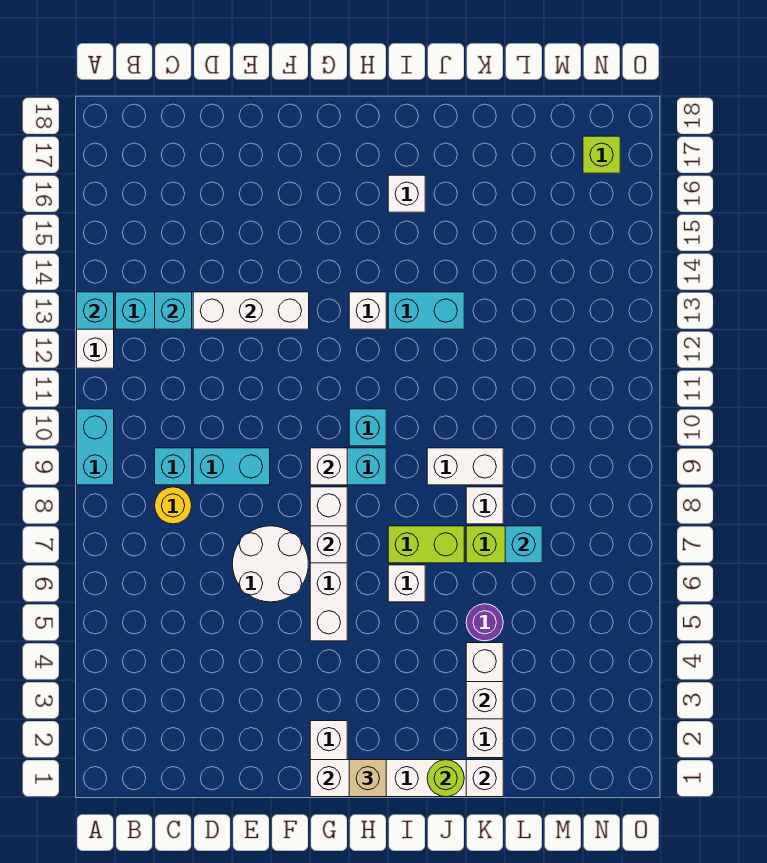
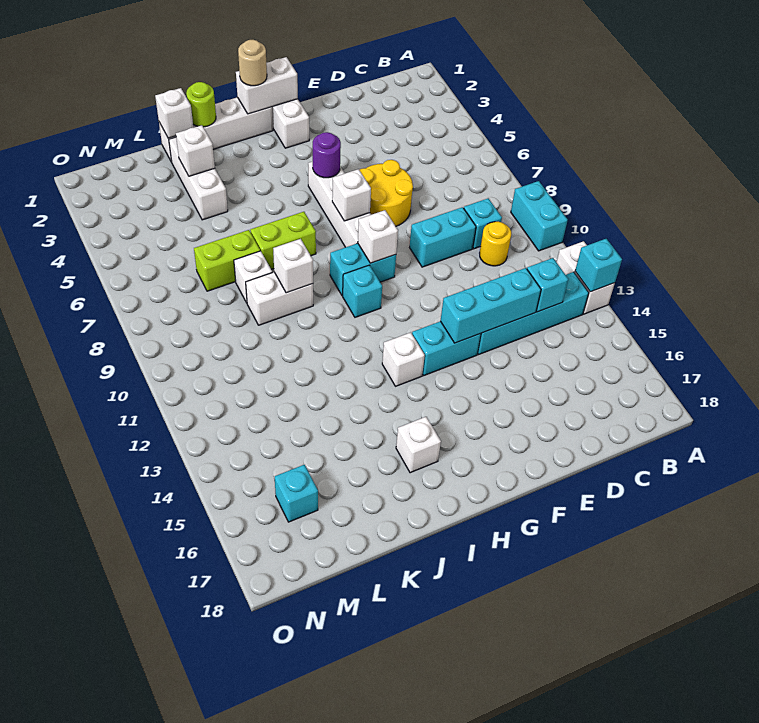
yellow round brick C8 level 1 -> yellow round brick C10 level 1
white brick D13:F13 level 2 -> cyan brick D13:F13 level 2
white round brick E6:F7 level 1 -> yellow round brick E6:F7 level 1
tan brick H1 level 3 -> tan round brick H1 level 3
white brick I6 level 1 -> white brick J9 level 2
cyan brick I13:J13 level 1 -> cyan brick F13:G13 level 1
purple round brick K5 level 1 -> purple round brick G5 level 2
cyan brick L7 level 2 -> cyan brick M16 level 1
lime brick N17 level 1 -> none

